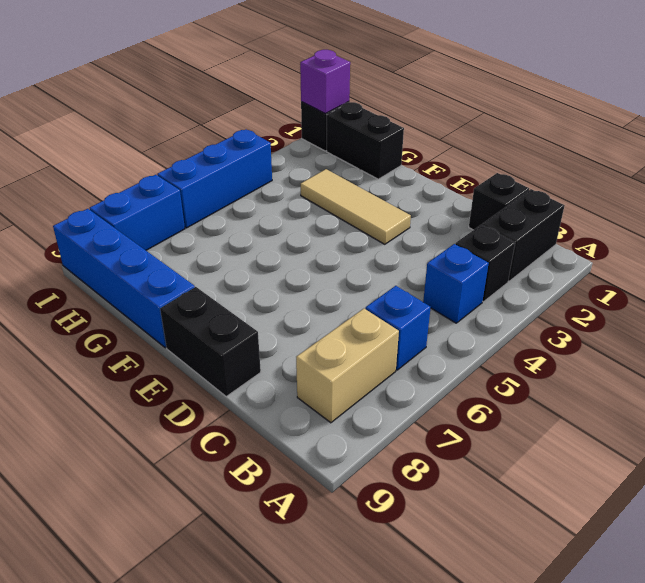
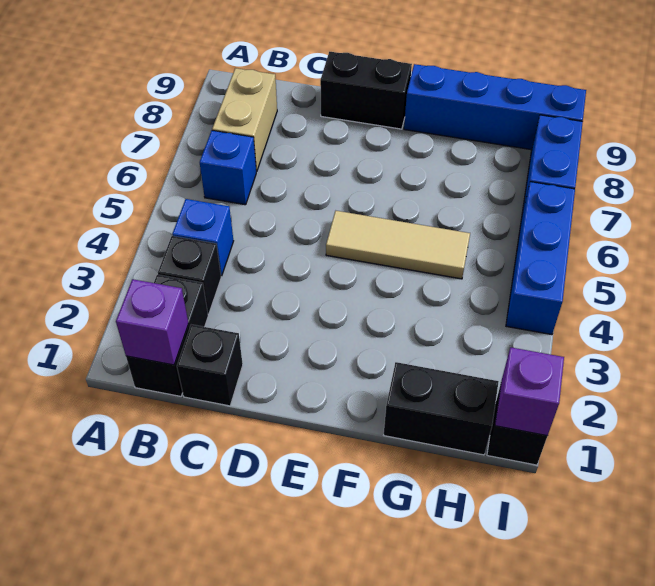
none -> purple brick B1 level 2
tan tile E3:G3 level 1 -> tan tile E5:G5 level 1

